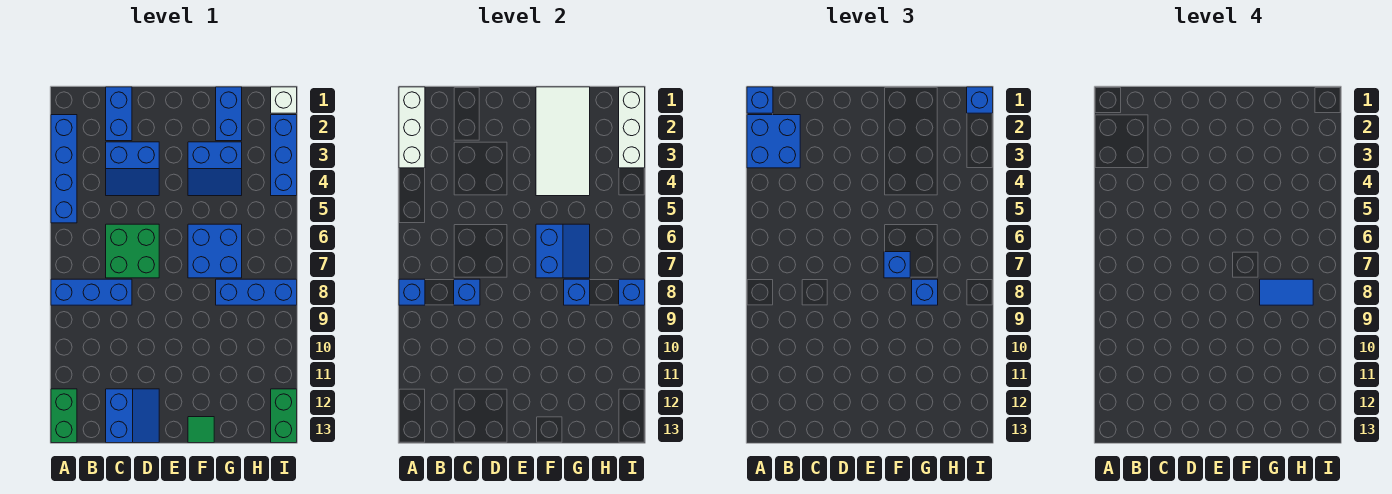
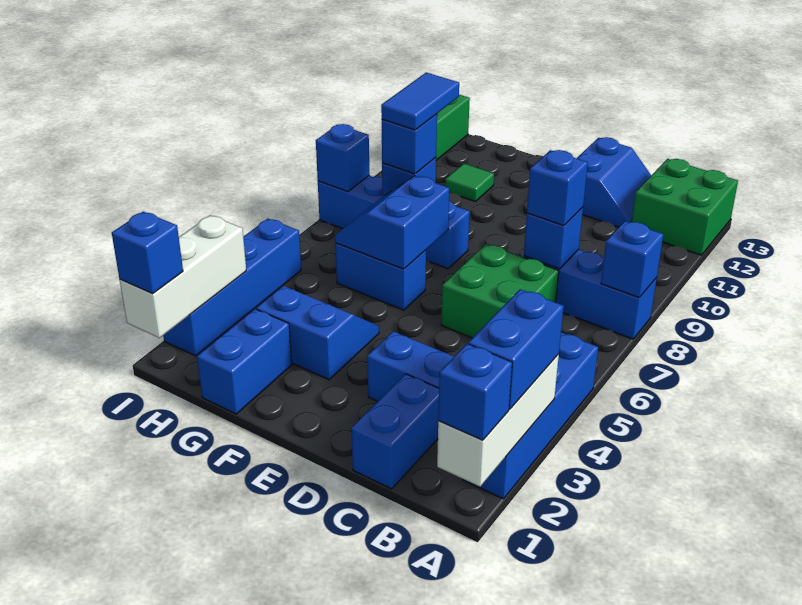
blue brick A2:B3 level 3 -> blue brick A2:A3 level 3
green brick A12:A13 level 1 -> green brick A12:B13 level 1
blue slope C12:D13 level 1 top C -> blue slope C12:D13 level 1 top D
white tile F1:G4 level 2 -> none
blue brick F6:G7 level 1 -> blue brick F6:G6 level 1
blue brick F7 level 3 -> blue brick C8 level 3
green tile F13 level 1 -> green tile G11 level 1
blue brick G8:I8 level 1 -> blue brick F8:I8 level 1
blue tile G8:H8 level 4 -> blue tile G8:G9 level 4
white brick I1 level 1 -> none
blue brick I2:I4 level 1 -> blue brick I2:I5 level 1

